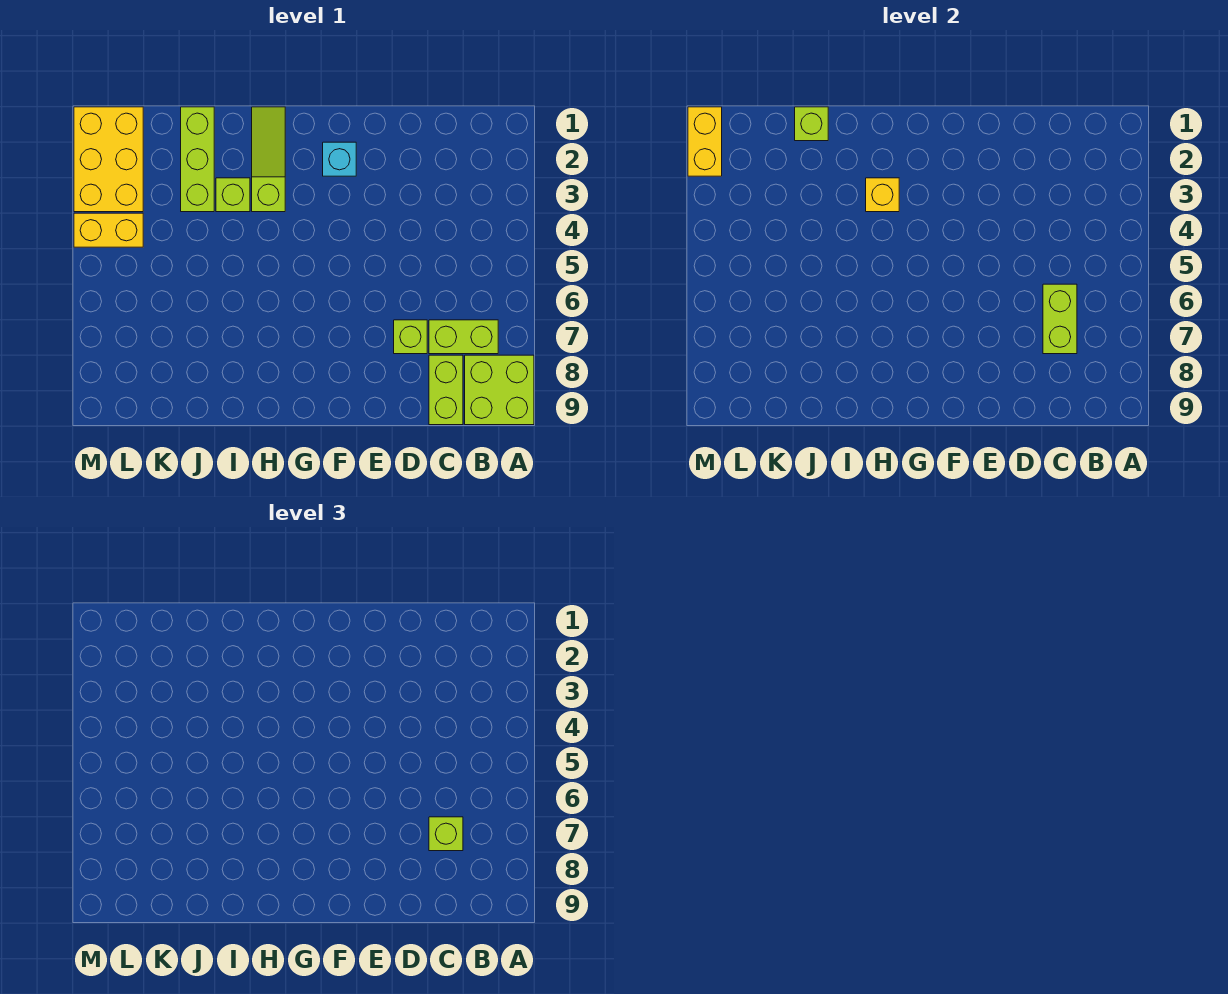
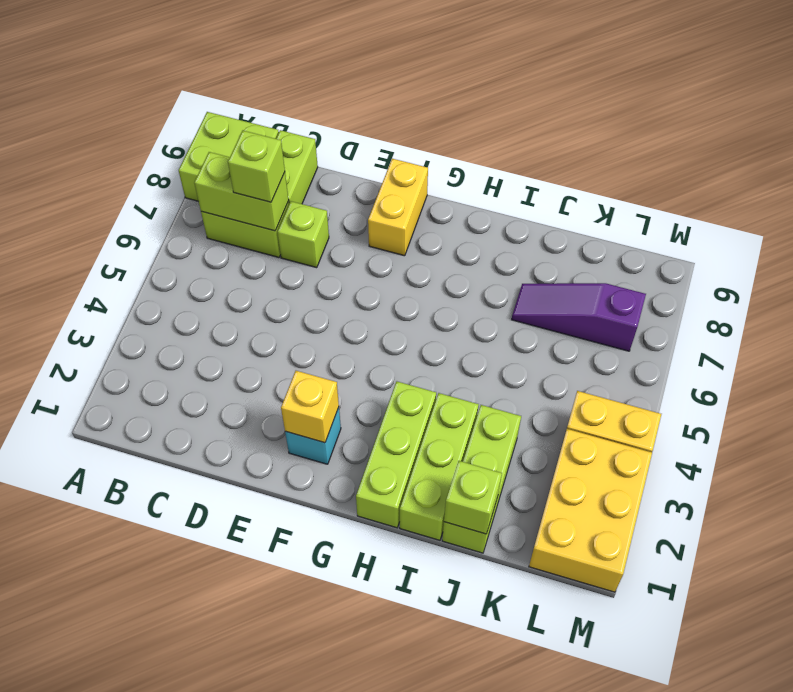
lime brick C6:C7 level 2 -> lime brick B7:C7 level 2
lime slope H1:H3 level 1 top 3 -> lime brick H1:H3 level 1
yellow brick H3 level 2 -> yellow brick F2 level 2
lime brick I3 level 1 -> lime brick I1:I3 level 1
none -> purple slope J7:L7 level 1 top L
yellow brick M1:M2 level 2 -> yellow brick F8:F9 level 1

